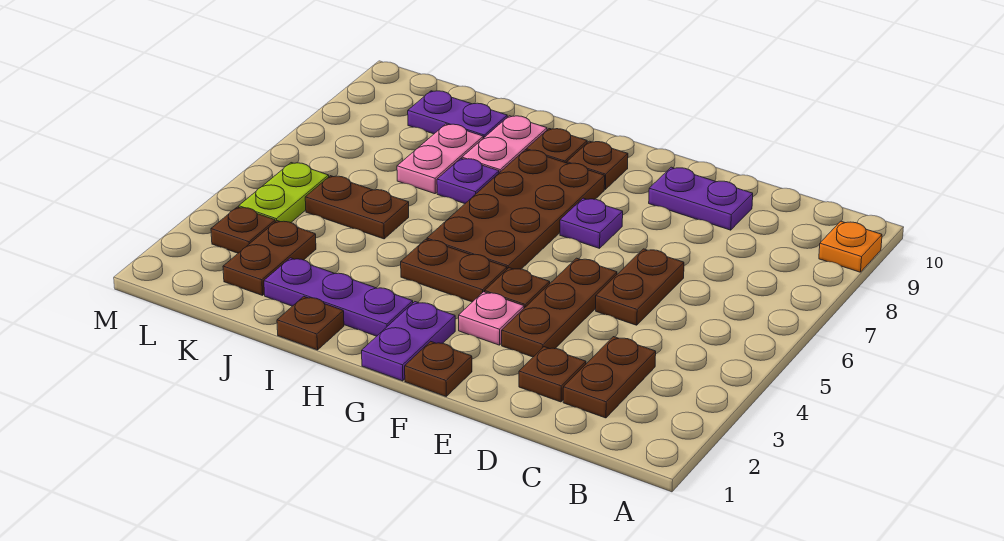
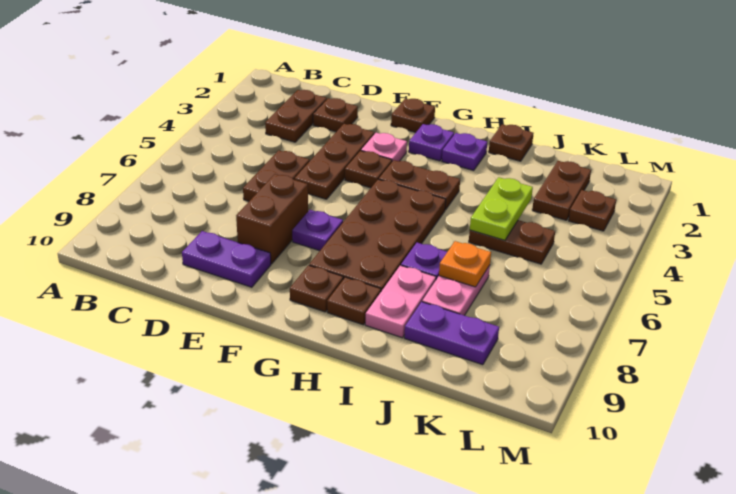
orange plate A9 level 1 -> orange plate J7 level 2
none -> brown brick E7:E8 level 1
purple plate G1:G2 level 1 -> purple plate G2 level 1
purple plate H2:J2 level 1 -> purple plate H2 level 1
lime plate L4:L5 level 1 -> lime plate J4:J5 level 2

